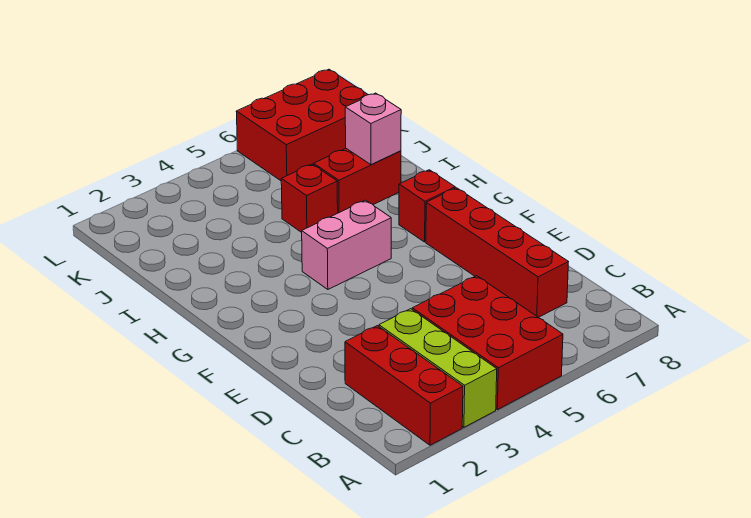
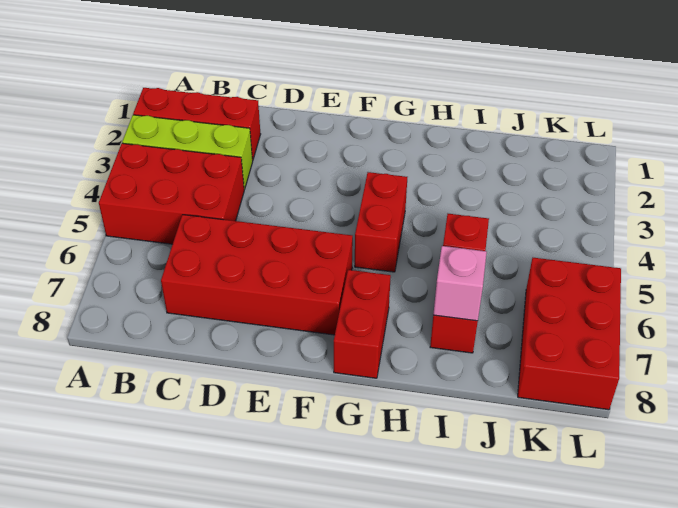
red brick C7:F7 level 1 -> red brick C6:F7 level 1
pink brick G4:G5 level 1 -> red brick G4:G5 level 1
red brick G7 level 1 -> red brick G7:G8 level 1

